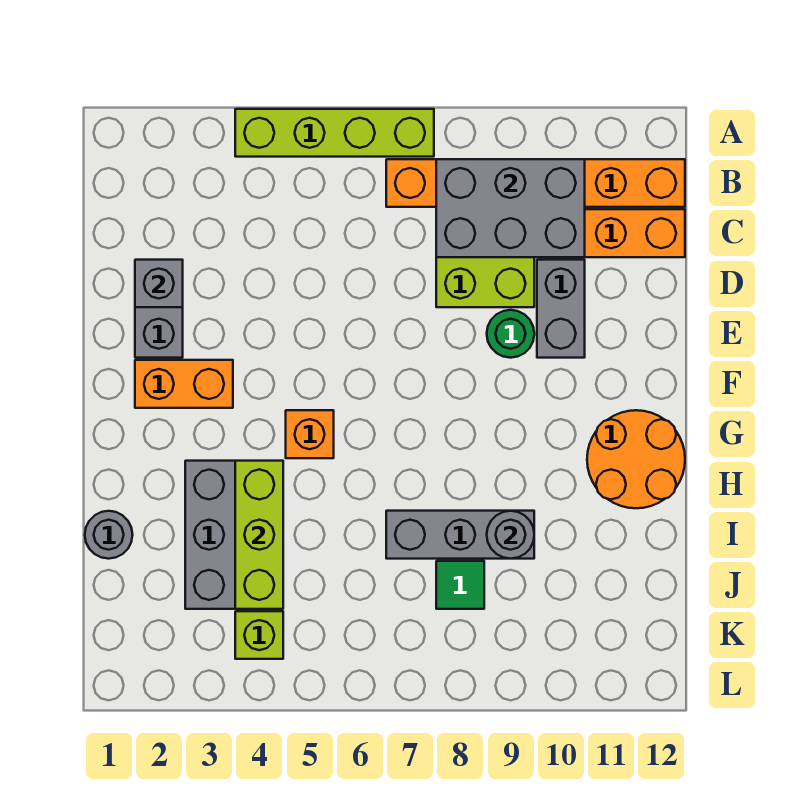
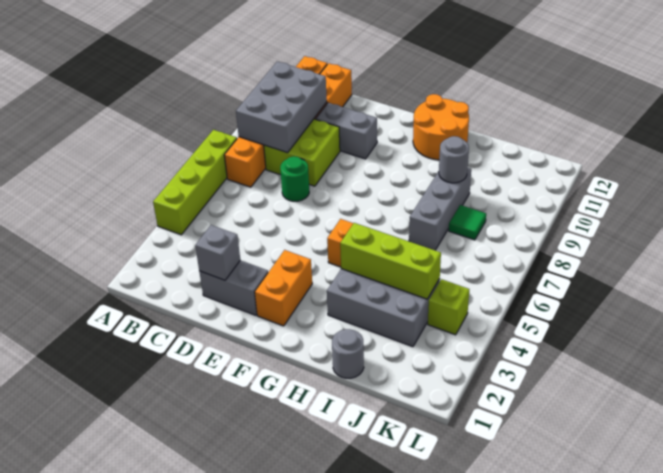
green round brick E9 level 1 -> green round brick D7 level 1

